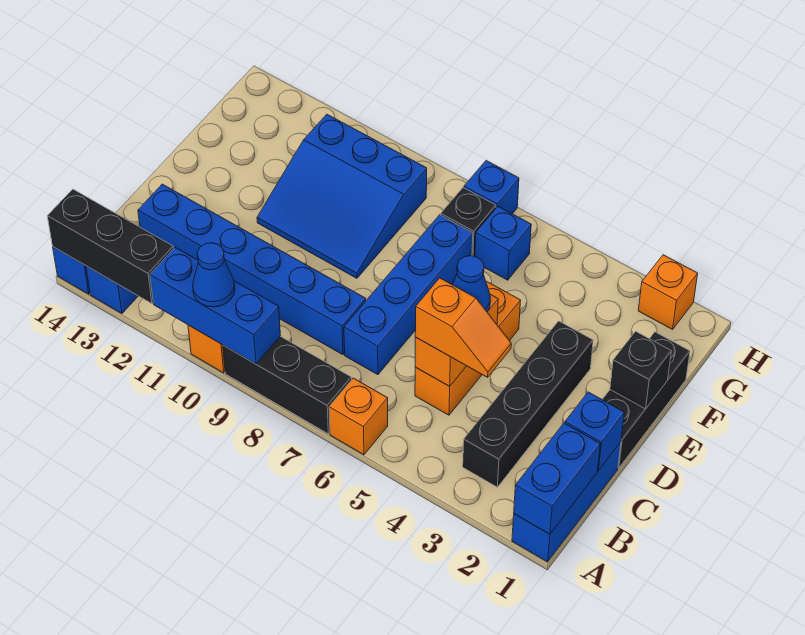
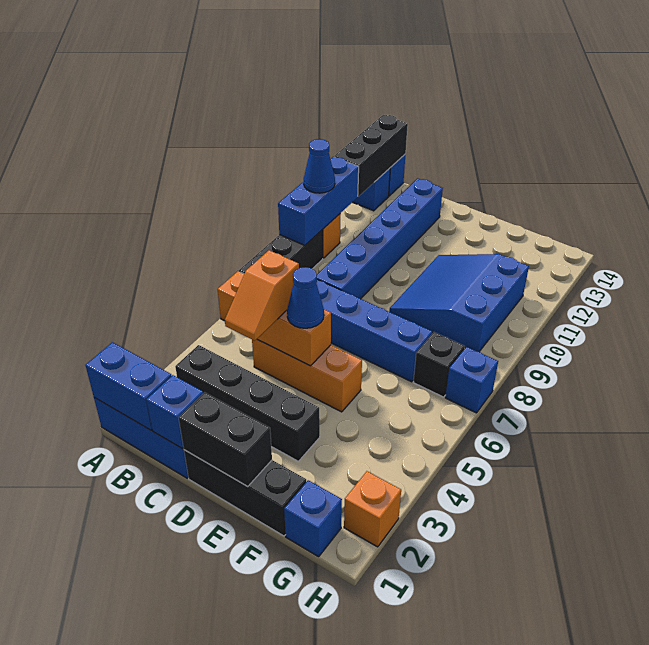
black brick E1 level 2 -> black brick D1:E1 level 2
blue brick G6 level 1 -> blue brick G1 level 1

